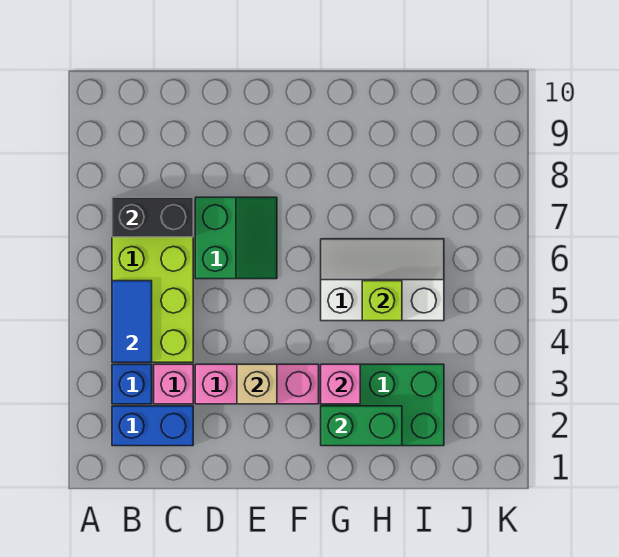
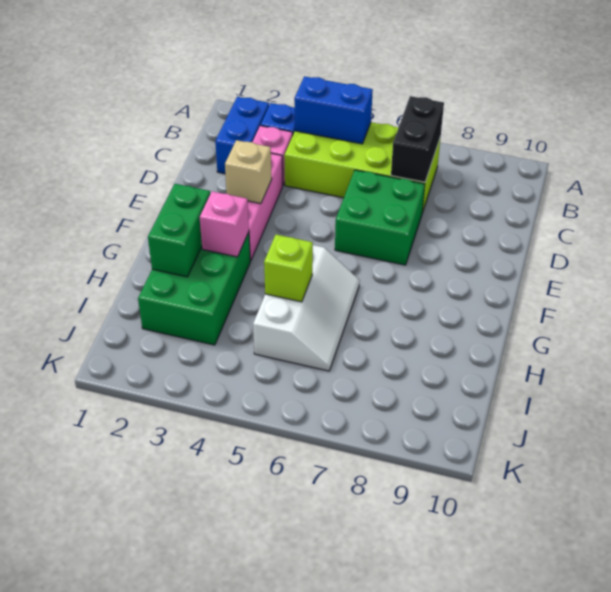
blue tile B4:B5 level 2 -> blue brick B4:B5 level 2
green slope D6:E7 level 1 top D -> green brick D6:E7 level 1

